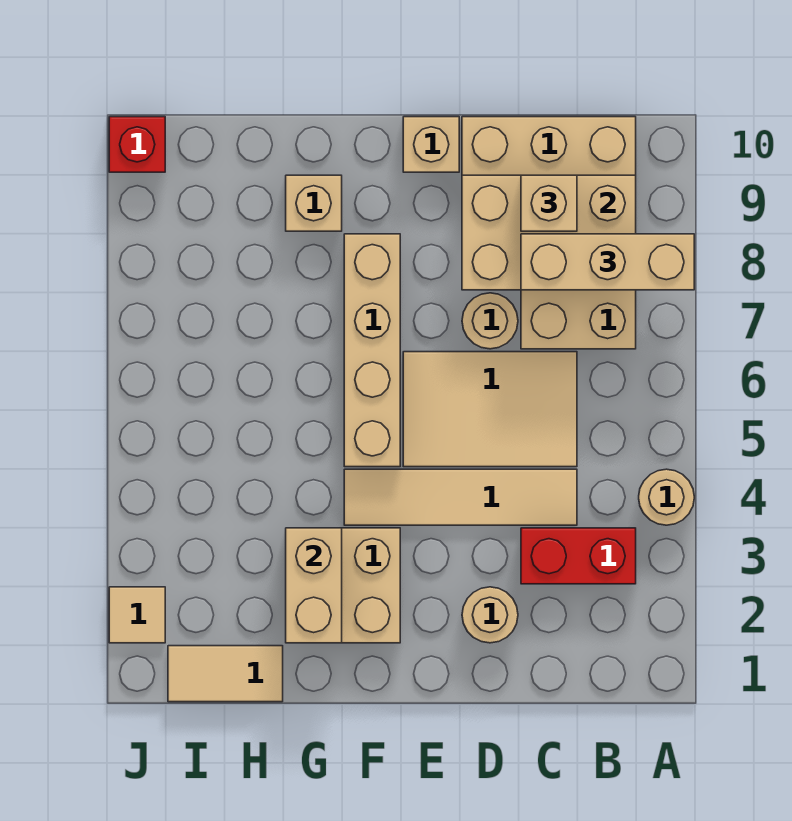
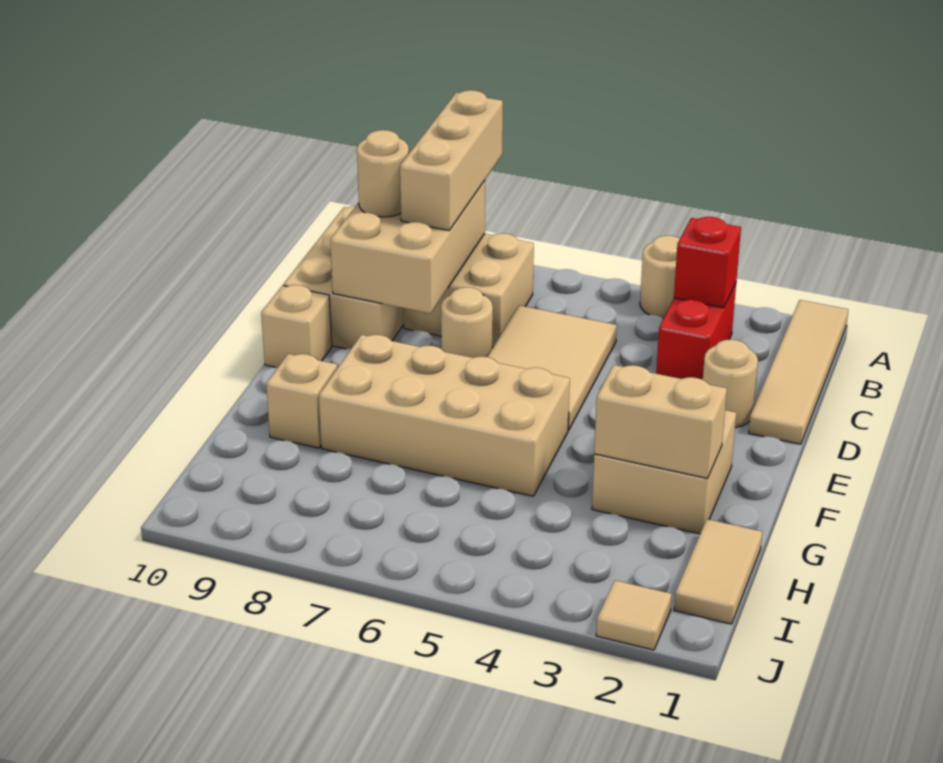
tan tile C4:F4 level 1 -> tan tile A1:D1 level 1
tan brick C9 level 3 -> tan round brick C9 level 3
tan brick F5:F8 level 1 -> tan brick F5:G8 level 1
red brick J10 level 1 -> red brick B3 level 2

